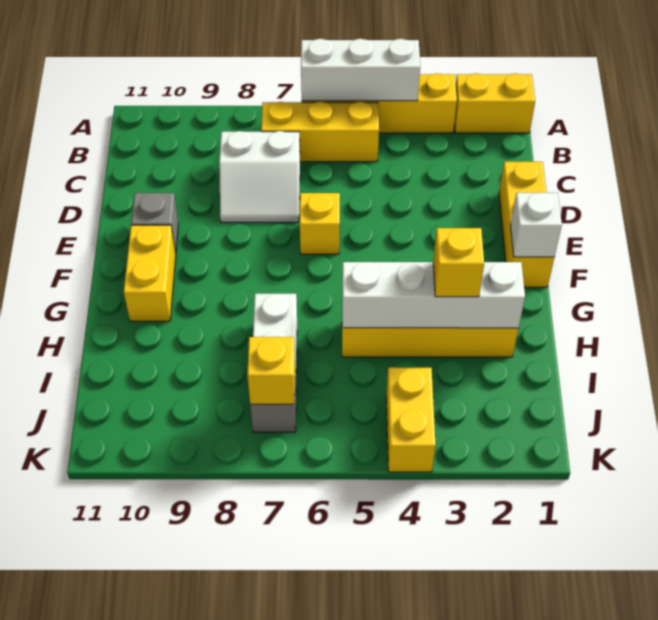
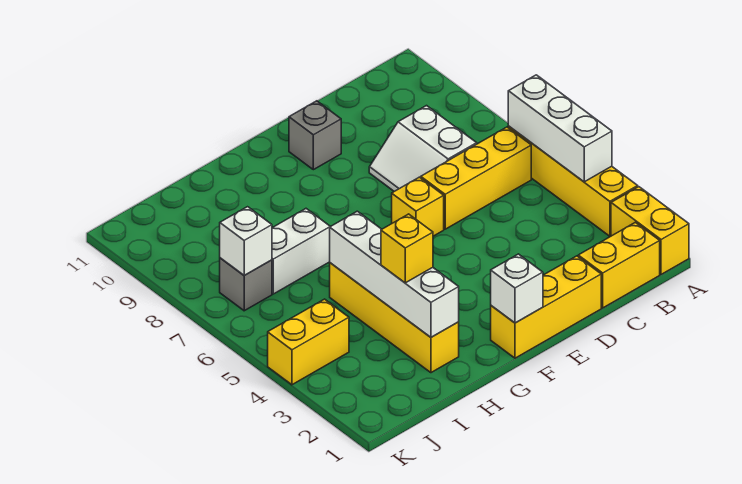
yellow brick B5:B7 level 1 -> yellow brick B6:D6 level 1
yellow brick F10:G10 level 1 -> yellow brick B1:C1 level 1
yellow brick J7 level 2 -> white brick J7 level 2

